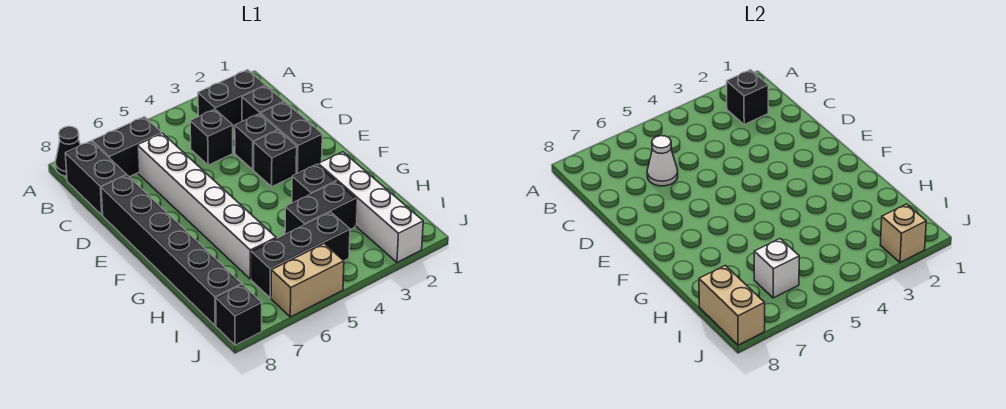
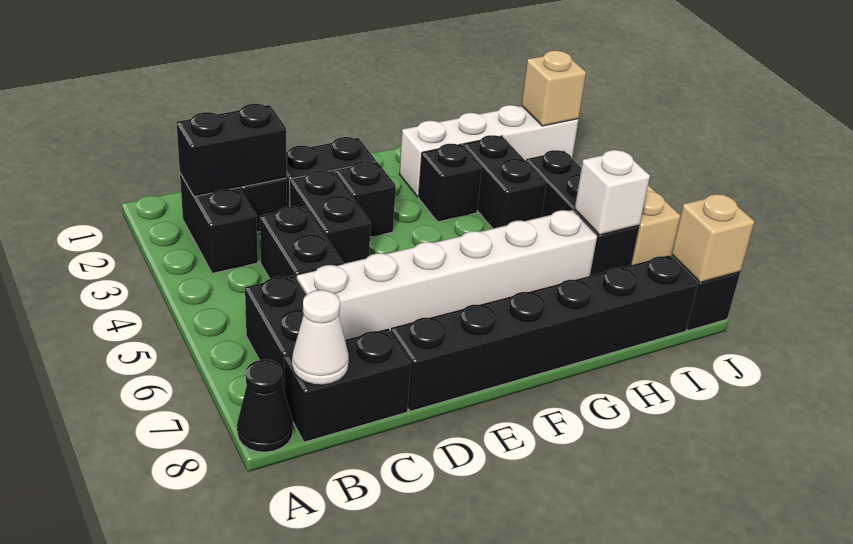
black brick B2 level 2 -> black brick B2:C2 level 2
black brick C4 level 1 -> black brick C4:C5 level 1
white cone C6 level 2 -> white cone B8 level 2
black brick D3 level 1 -> black brick D3:D4 level 1
tan brick I8:J8 level 2 -> tan brick J8 level 2

